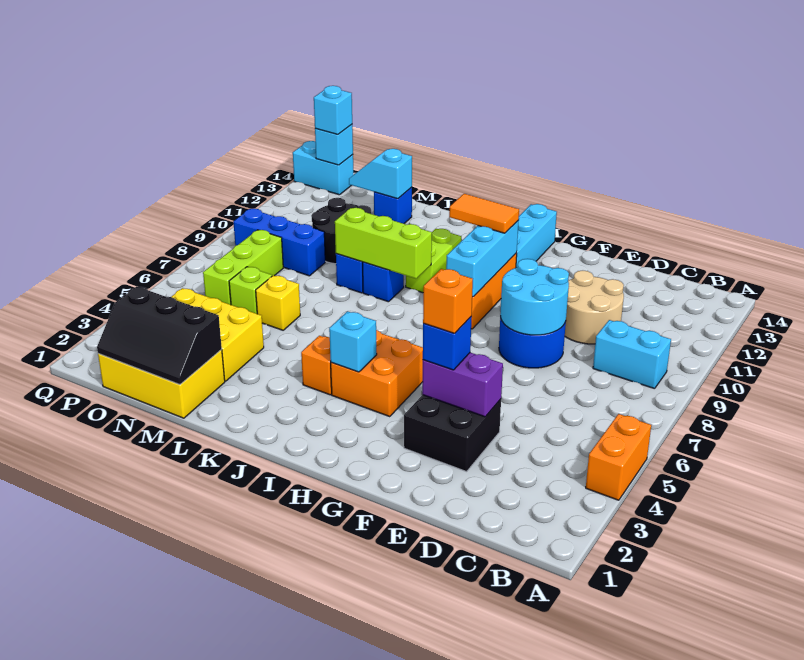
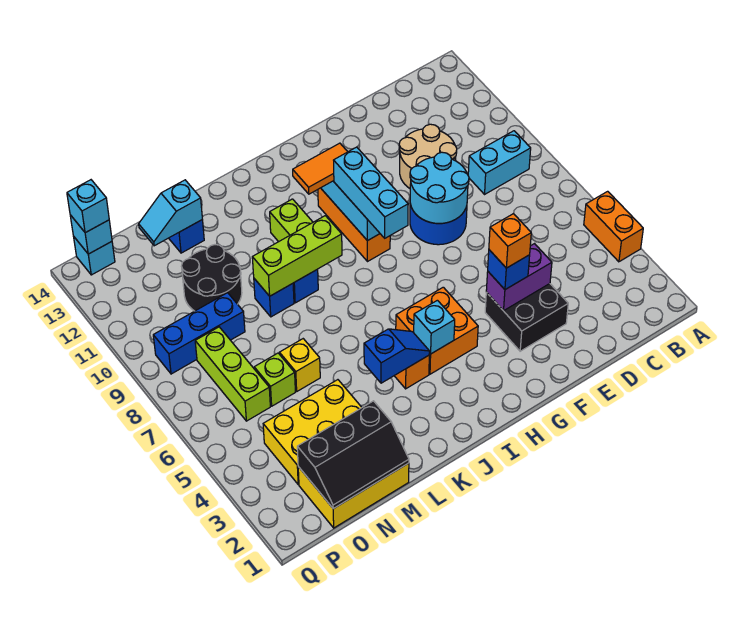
cyan brick H12:H14 level 1 -> cyan brick H8:H10 level 3
none -> blue slope J4:K4 level 2 top K
cyan brick P14:Q14 level 1 -> cyan brick P14 level 1

